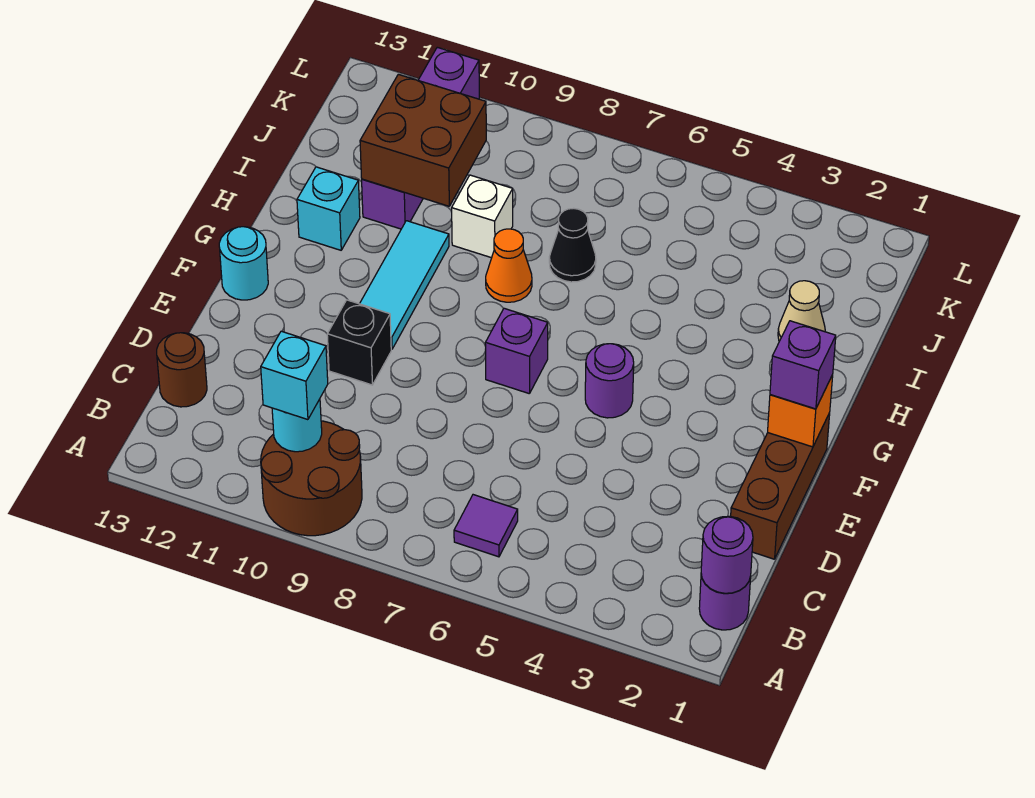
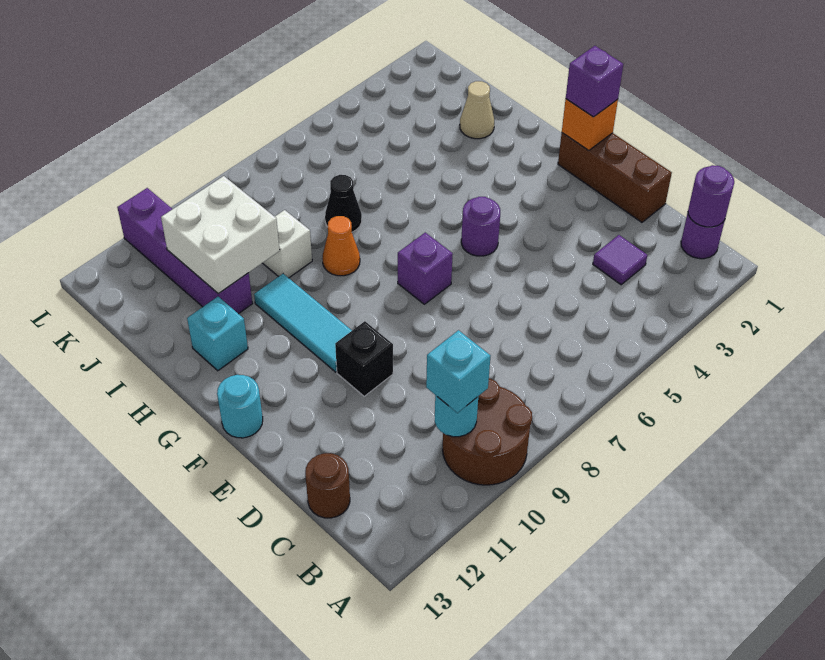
purple tile B6 level 1 -> purple tile C3 level 1
brown brick I10:J11 level 2 -> white brick I10:J11 level 2

